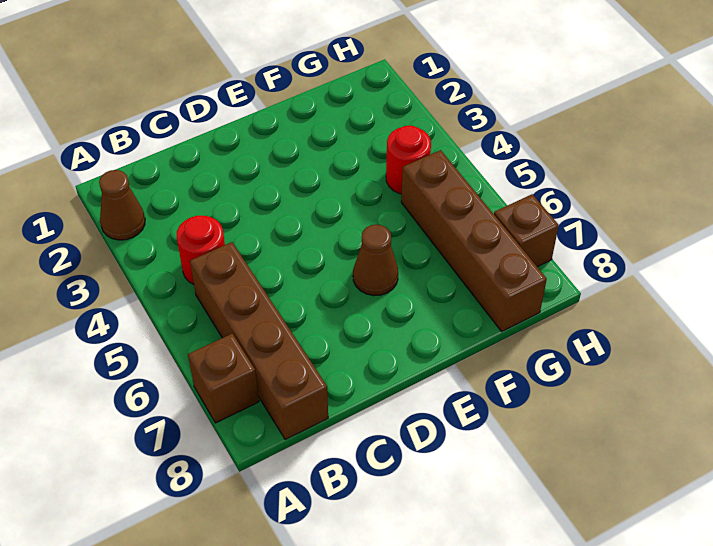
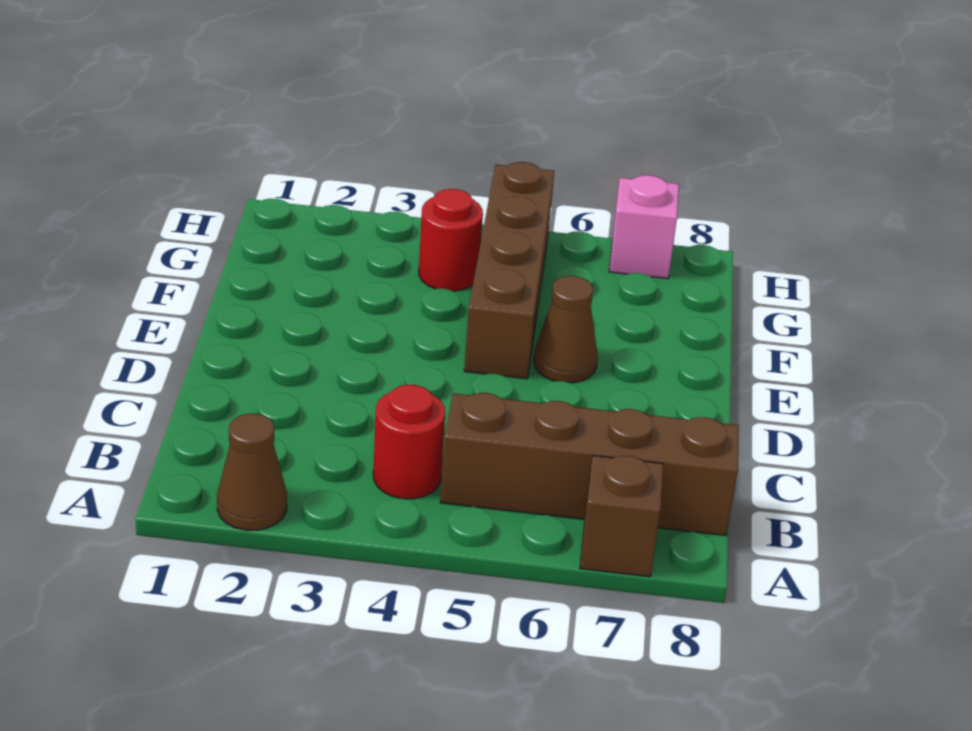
brown brick G5:G8 level 1 -> brown brick E5:H5 level 1
brown brick H7 level 1 -> pink brick H7 level 1

